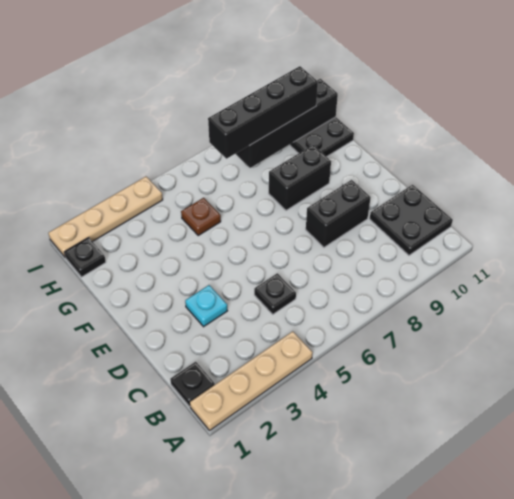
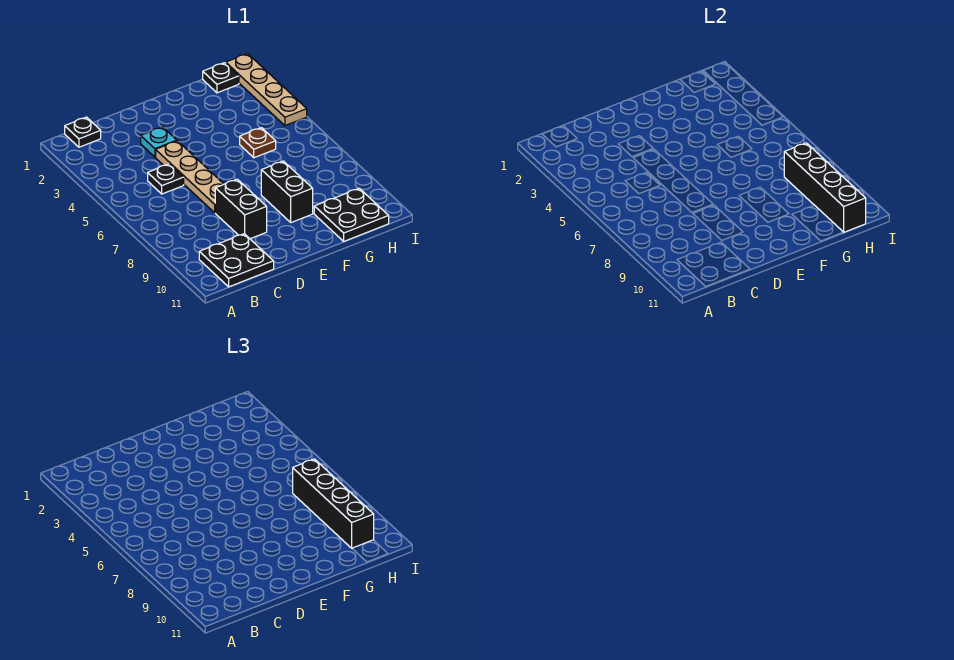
tan plate A1:A4 level 1 -> tan plate D4:D7 level 1

